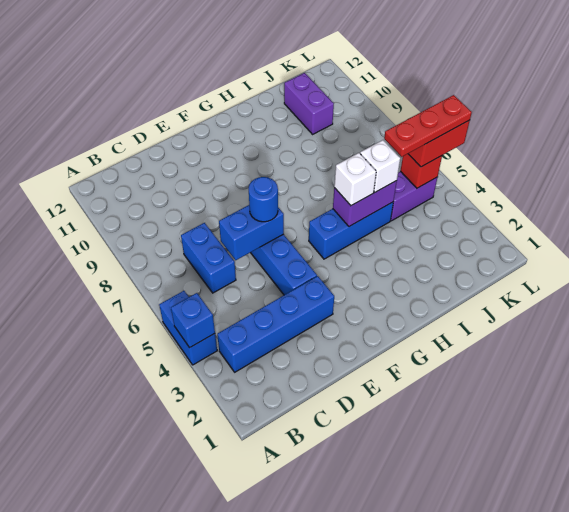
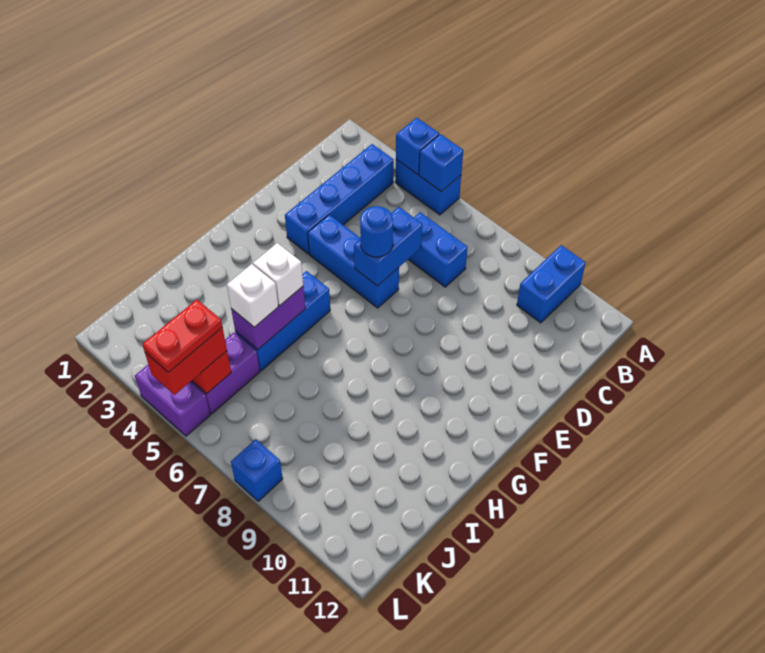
none -> blue brick A5 level 2
none -> blue brick A10:B10 level 1
red plate J5:L5 level 4 -> red plate K5:L5 level 4
purple brick J10:J11 level 1 -> purple brick L4:L5 level 1
none -> blue brick L8 level 1

